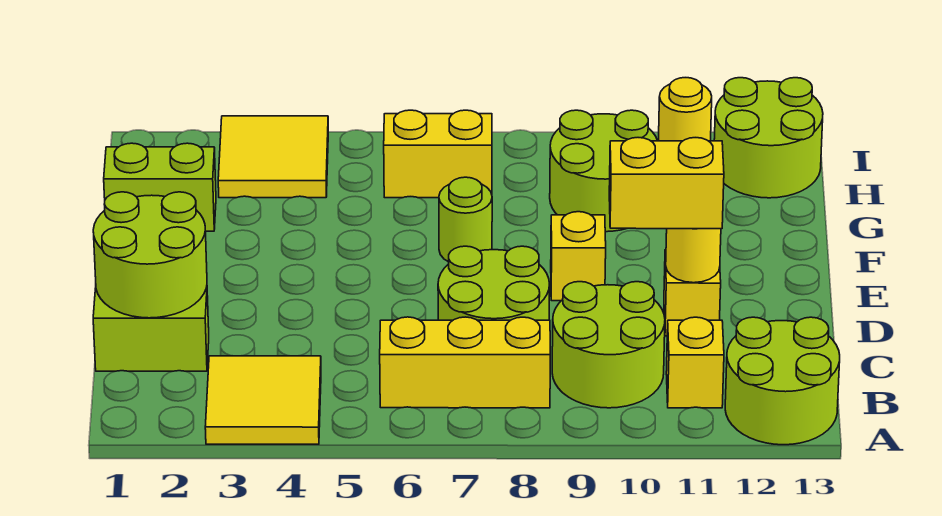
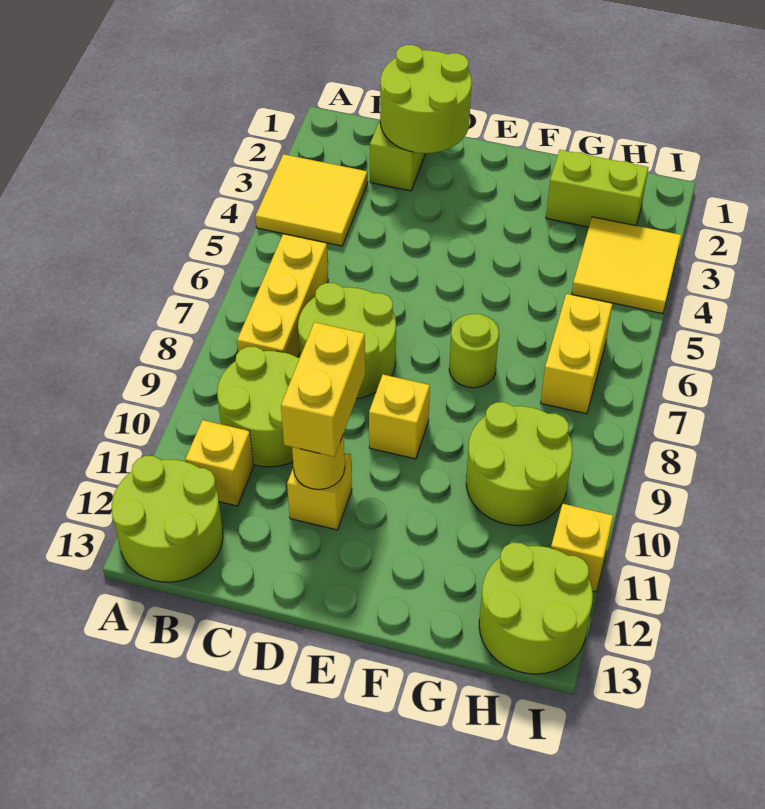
lime brick G1:G2 level 1 -> lime brick G2:H2 level 1
yellow round brick I11 level 1 -> yellow brick I11 level 1

